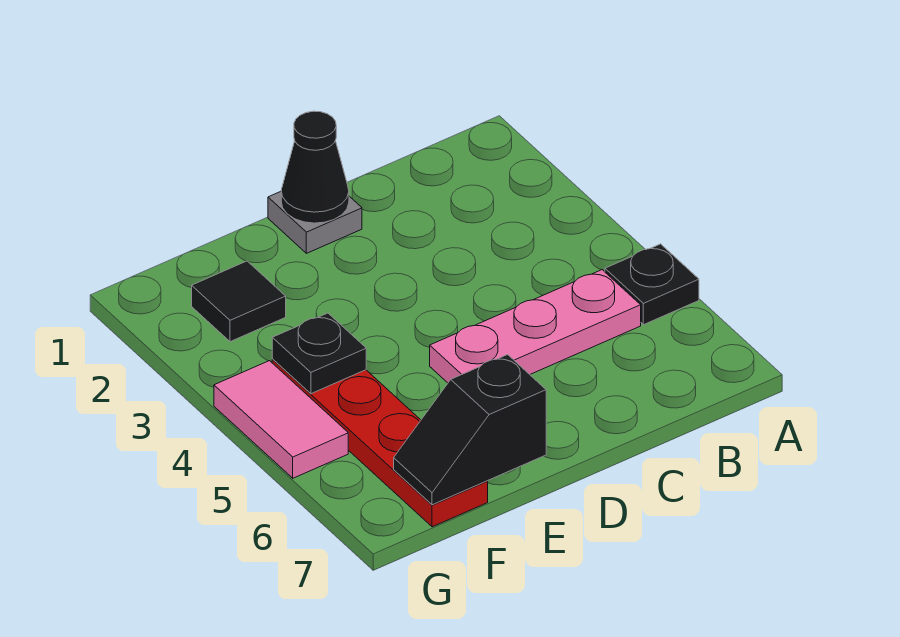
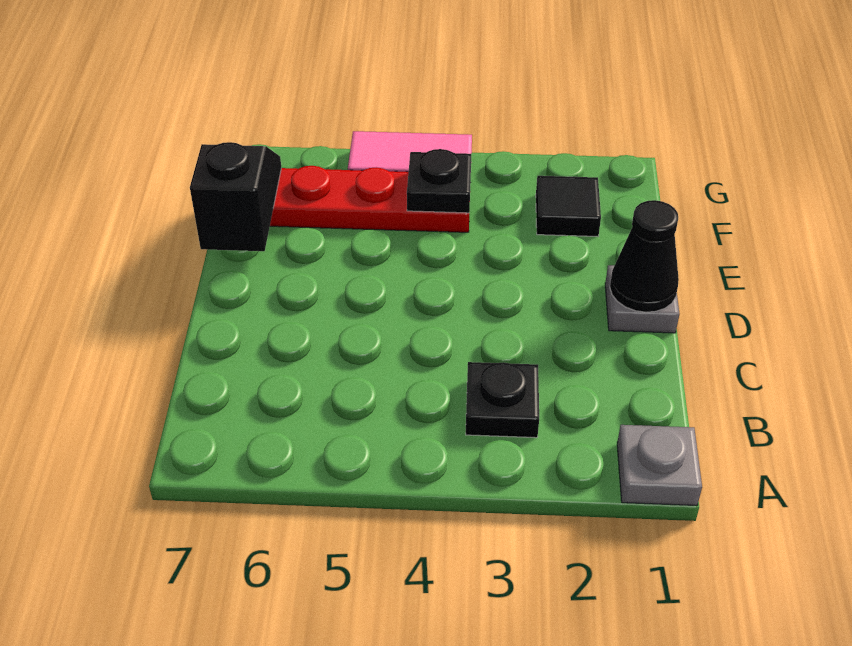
none -> grey plate A1 level 1
black plate A5 level 1 -> black plate B3 level 1
pink plate B5:D5 level 1 -> none

